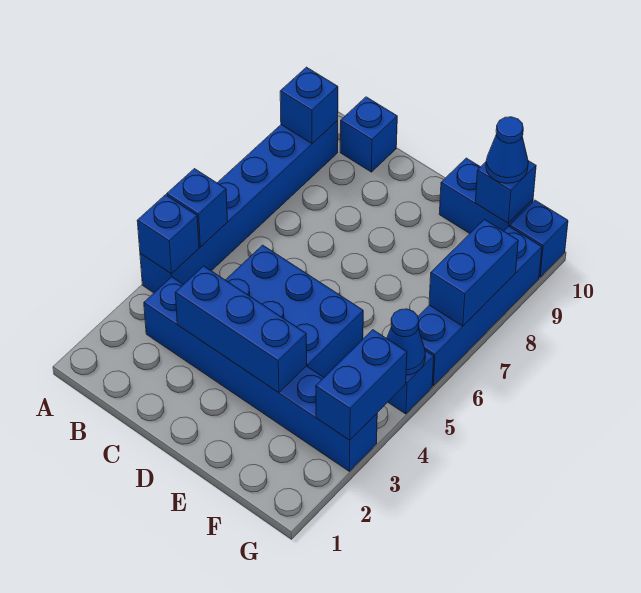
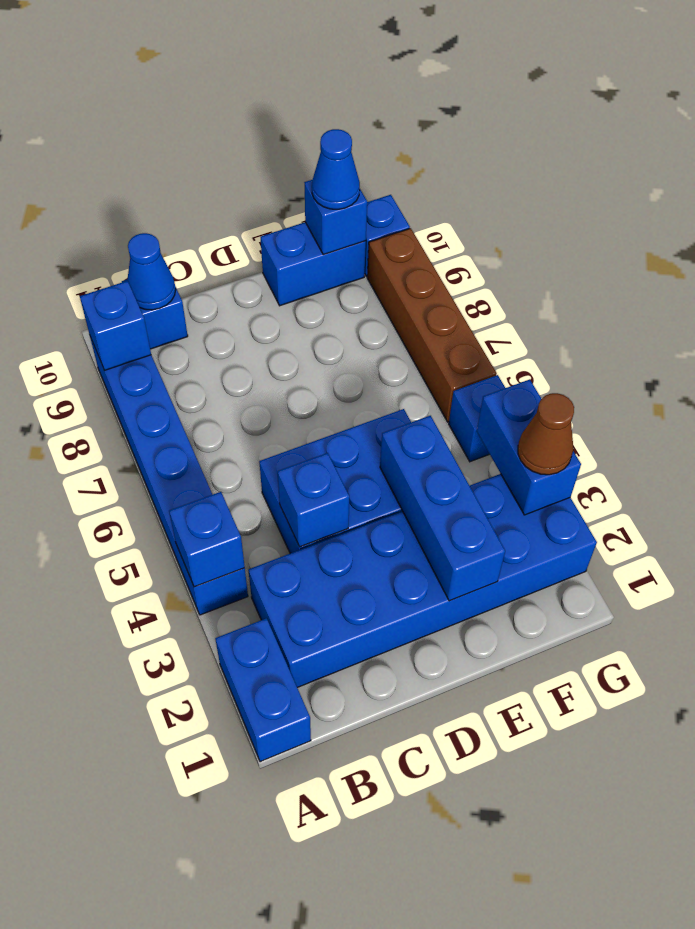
blue brick A5 level 2 -> blue brick C4 level 2
blue brick B3:G3 level 1 -> blue brick B2:G3 level 1
blue brick C3:E3 level 2 -> blue brick E2:E4 level 2
none -> brown cone G3 level 3
blue cone G5 level 2 -> blue cone B10 level 2
blue brick G6:G9 level 1 -> brown brick G6:G9 level 1
blue brick G7:G8 level 2 -> blue brick A1:A2 level 1

